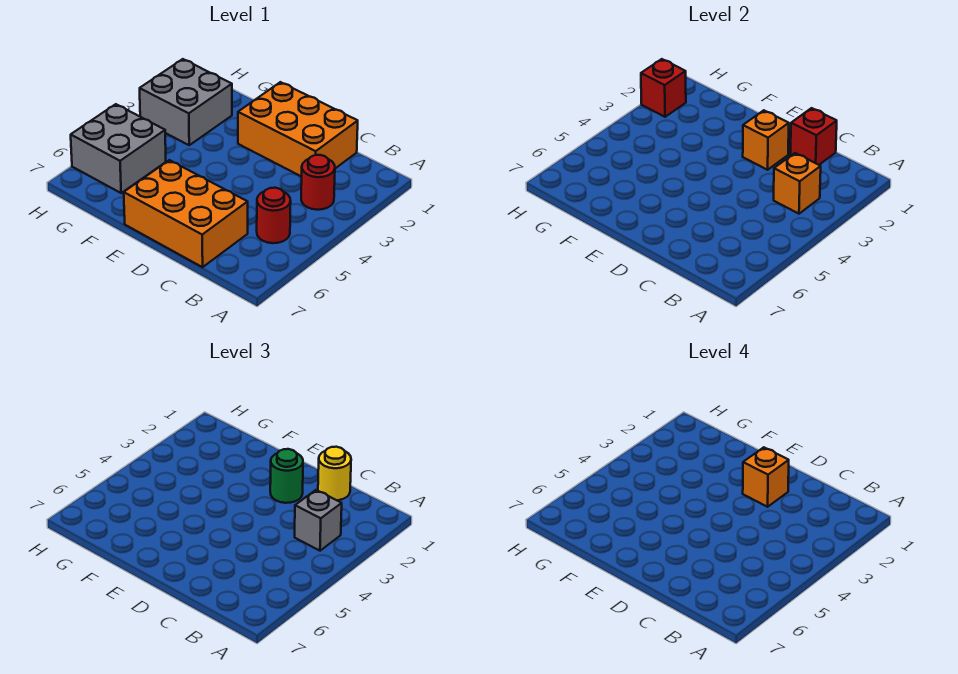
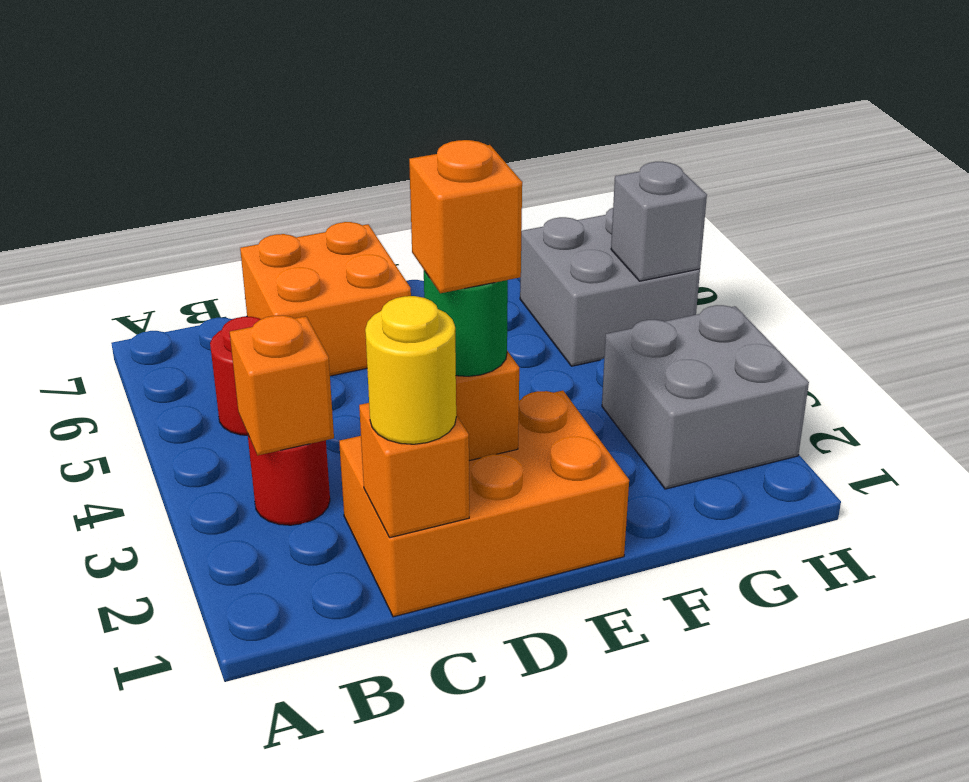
grey brick B3 level 3 -> grey brick H5 level 2
red brick C1 level 2 -> orange brick C1 level 2
orange brick C6:E7 level 1 -> orange brick C6:D7 level 1
red brick H2 level 2 -> none

